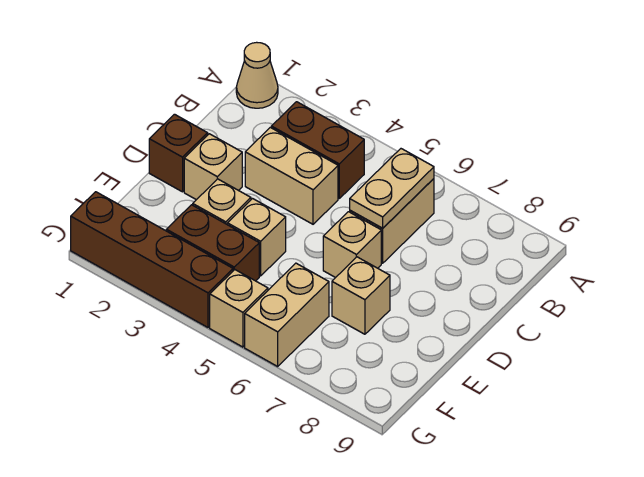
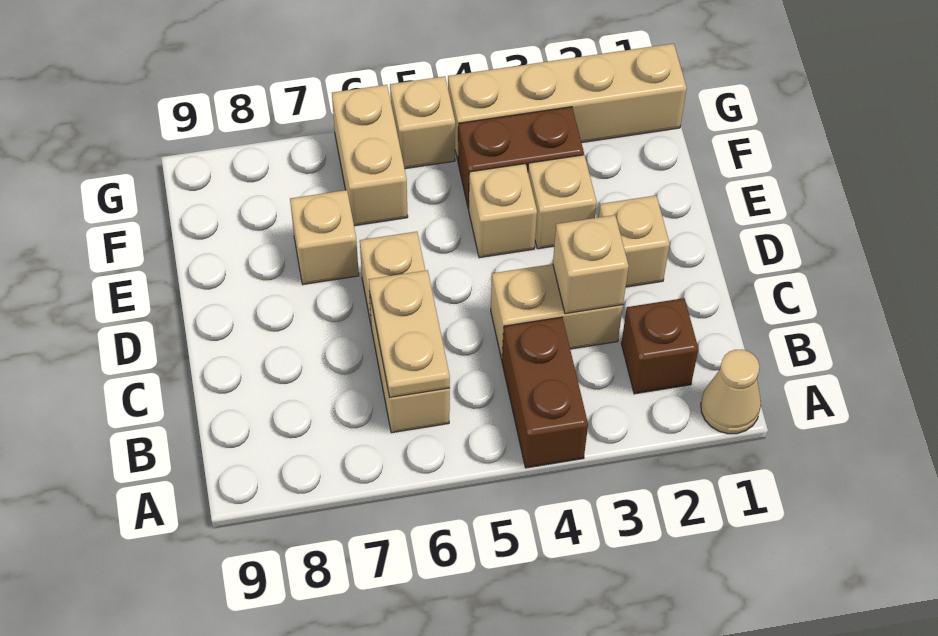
brown brick B3:B4 level 1 -> brown brick A4:B4 level 1
none -> tan brick C3 level 2
brown brick D1 level 1 -> brown brick B2 level 1
brown brick G1:G4 level 1 -> tan brick G1:G4 level 1

